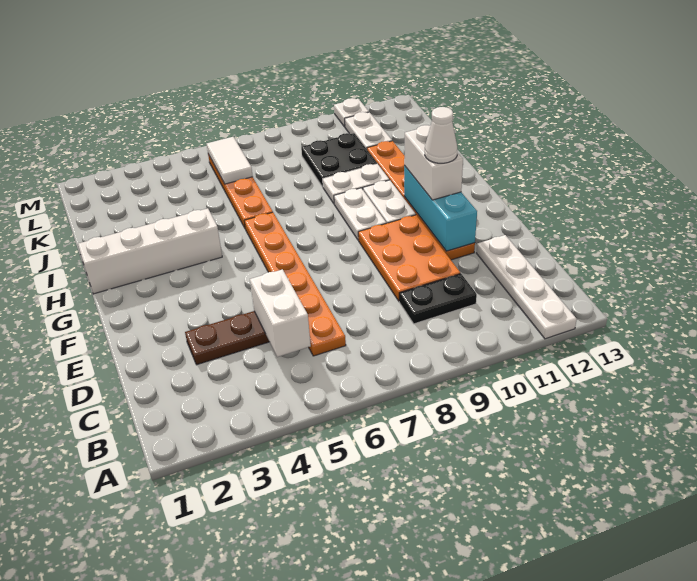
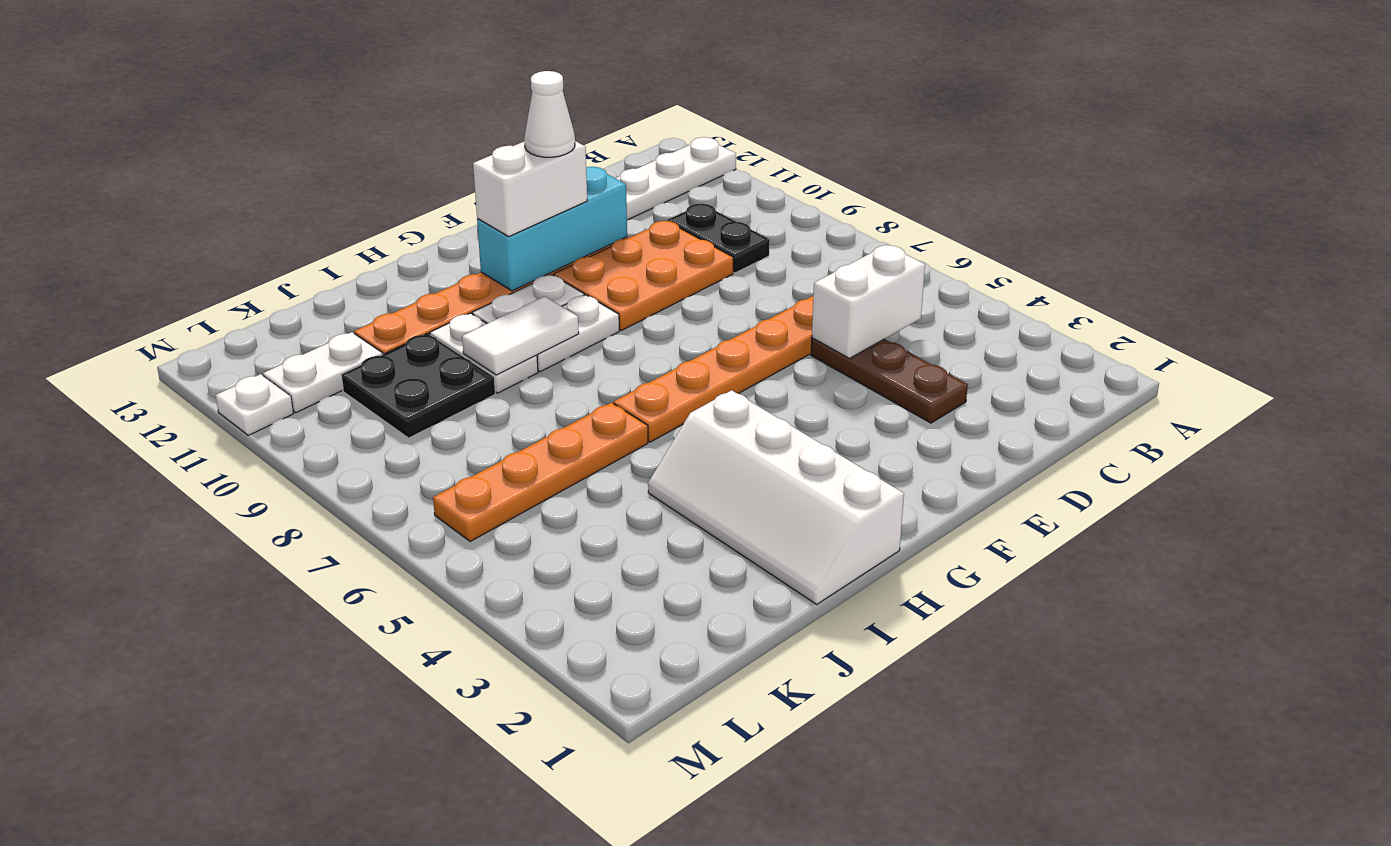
white tile K6:L6 level 2 -> white tile H9:I9 level 2

